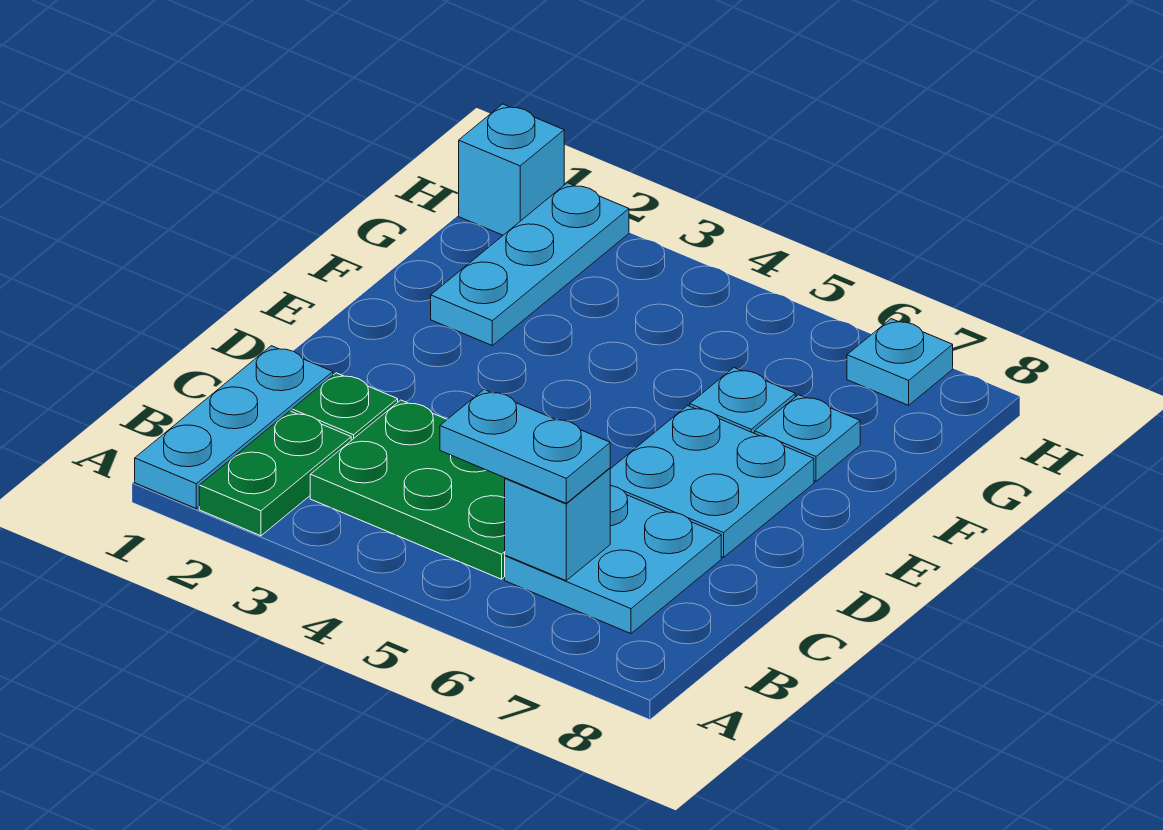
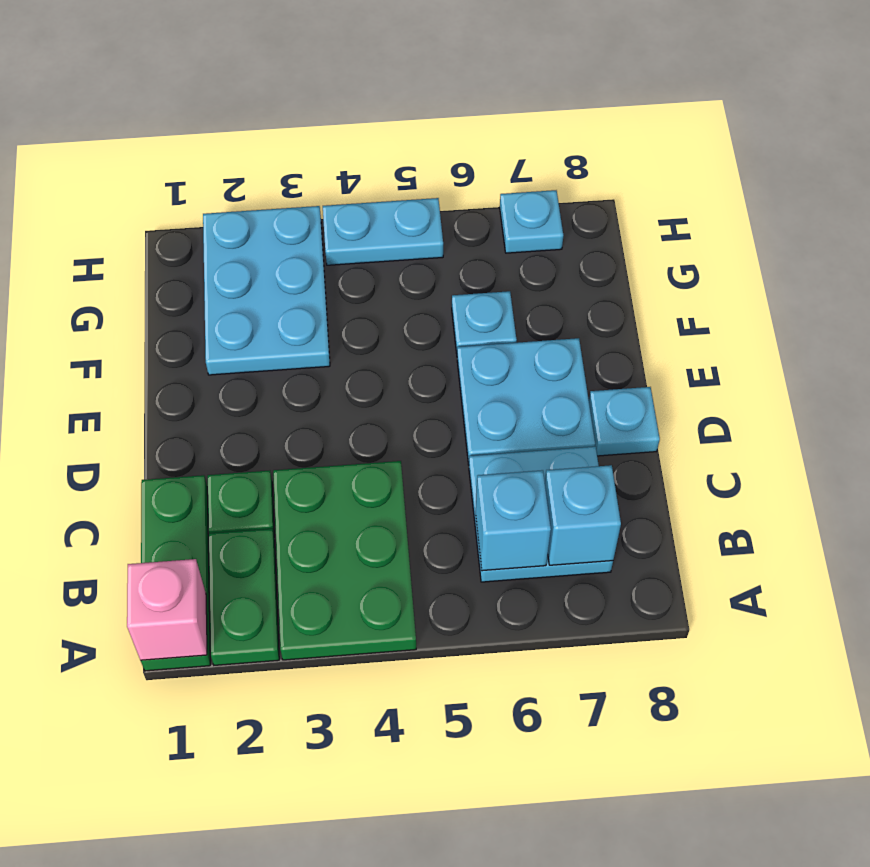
cyan plate A1:C1 level 1 -> green plate A1:C1 level 1
none -> pink brick A1 level 2
green plate B3:C5 level 1 -> green plate A3:C4 level 1
cyan plate B5:B6 level 3 -> cyan plate H4:H5 level 1
cyan plate F2:H2 level 1 -> cyan plate F2:H3 level 1
cyan plate F7 level 1 -> cyan plate D8 level 1
cyan brick H1 level 1 -> cyan brick B7 level 2

